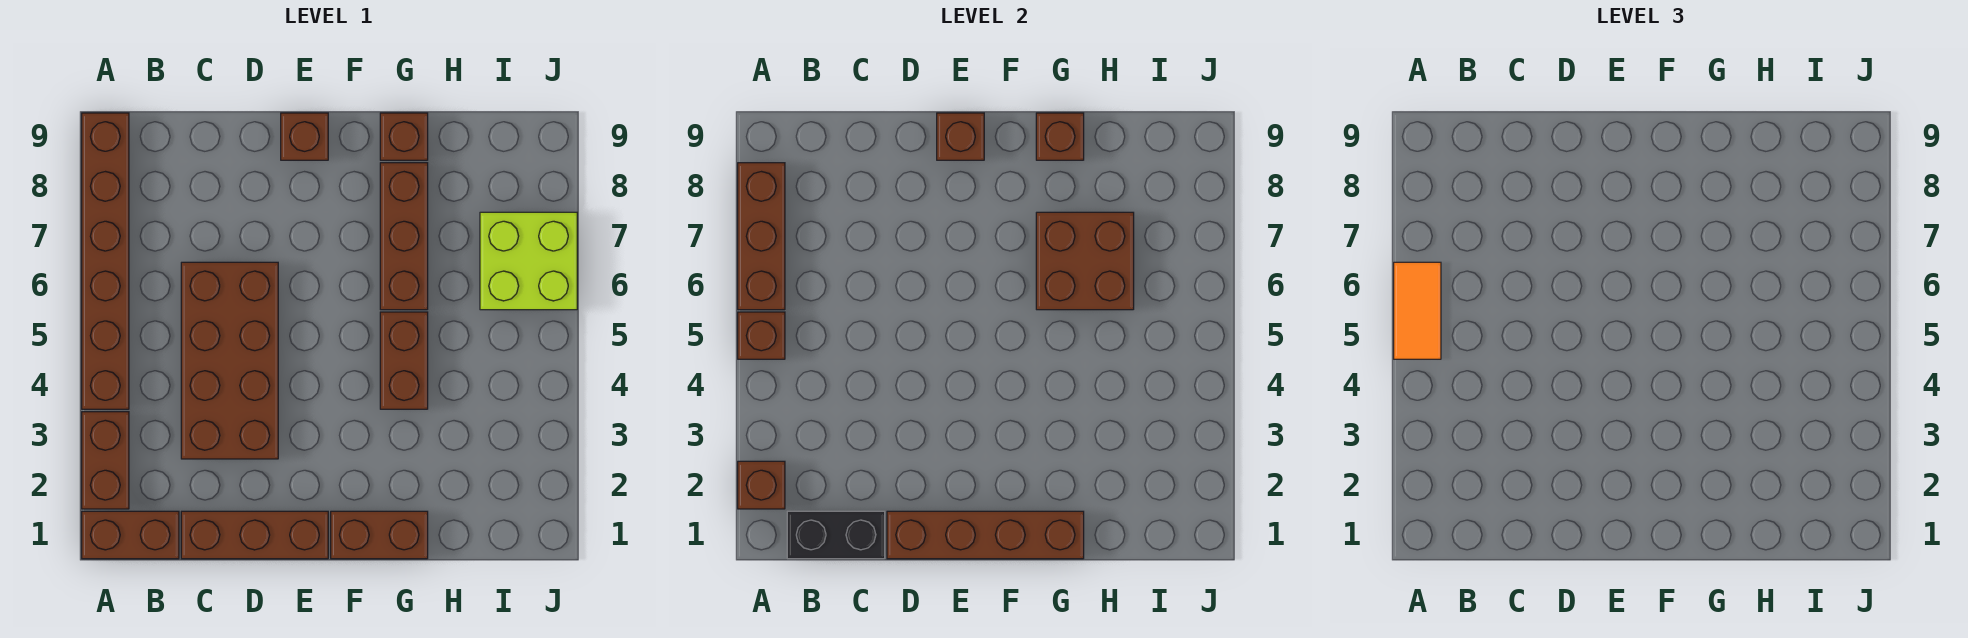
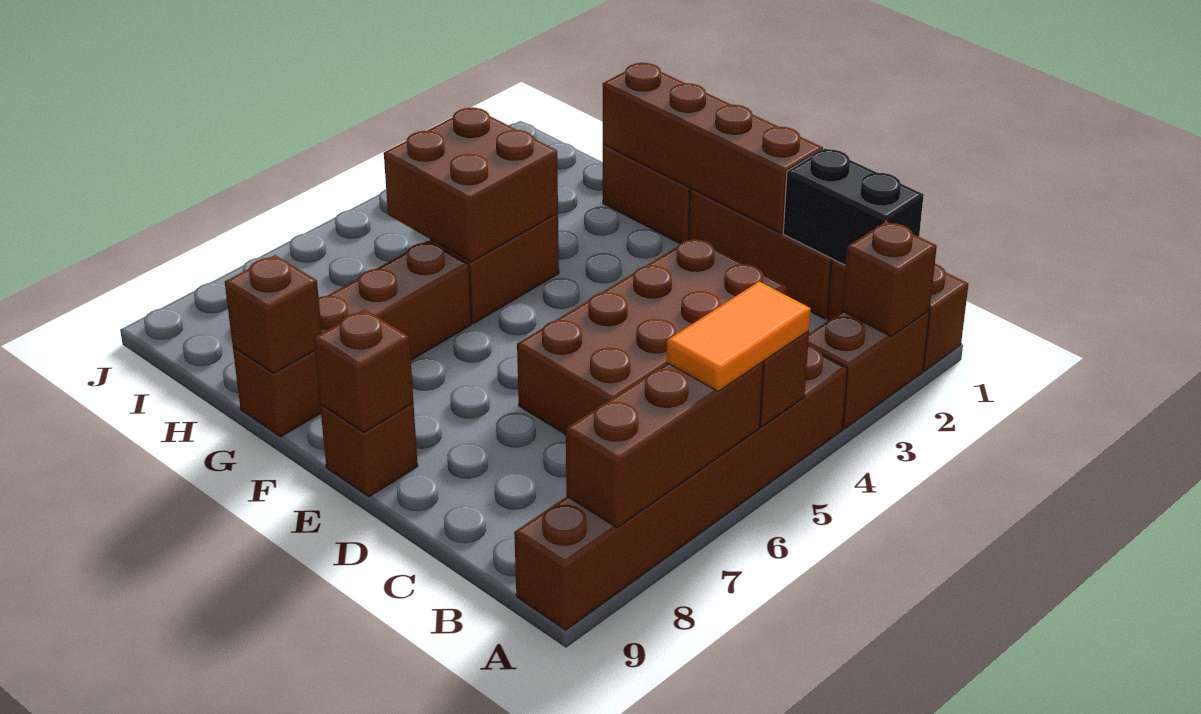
brown brick G6:H7 level 2 -> brown brick G4:H5 level 2
lime brick I6:J7 level 1 -> none

